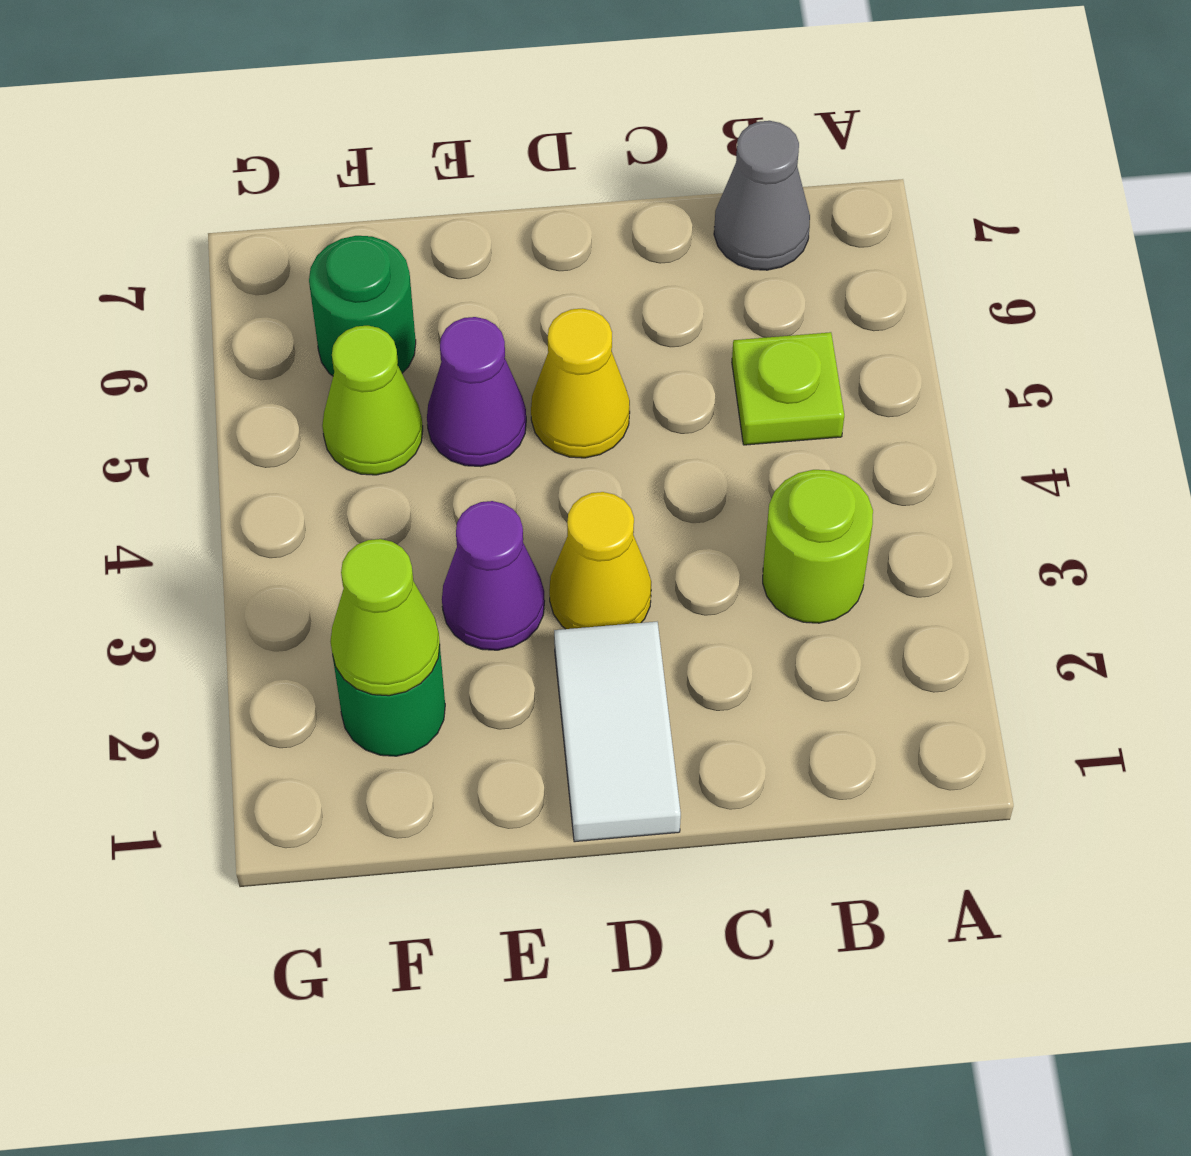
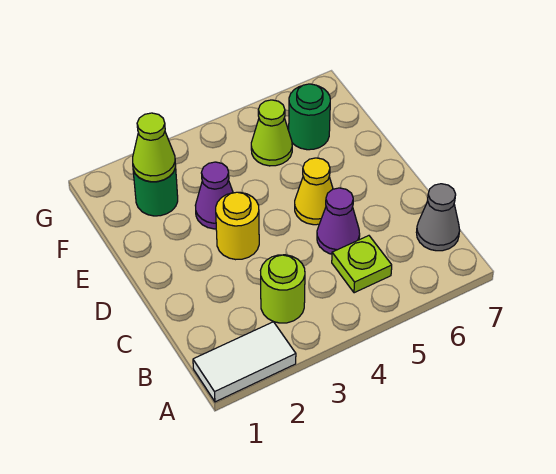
white tile D1:D2 level 1 -> white tile A1:A2 level 1
yellow cone D3 level 1 -> yellow round brick D3 level 1
purple cone E5 level 1 -> purple cone C5 level 1

